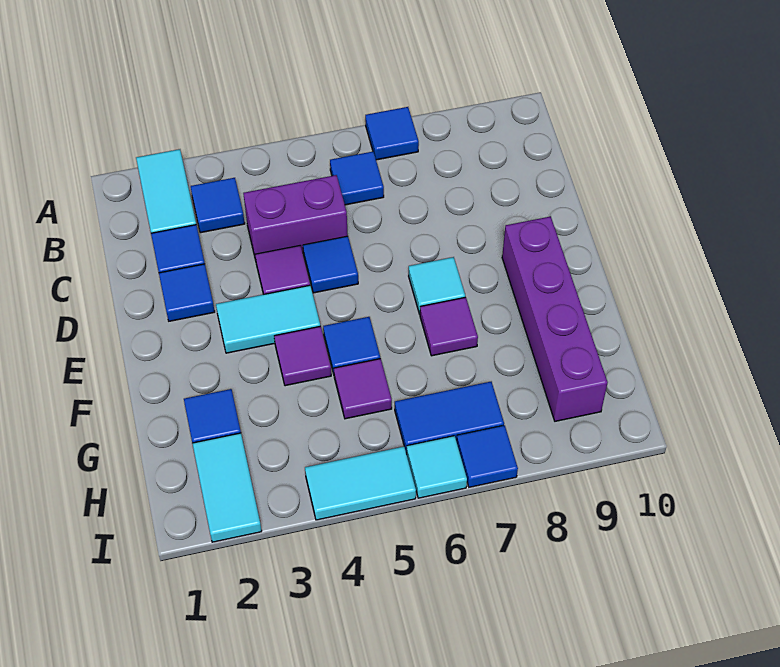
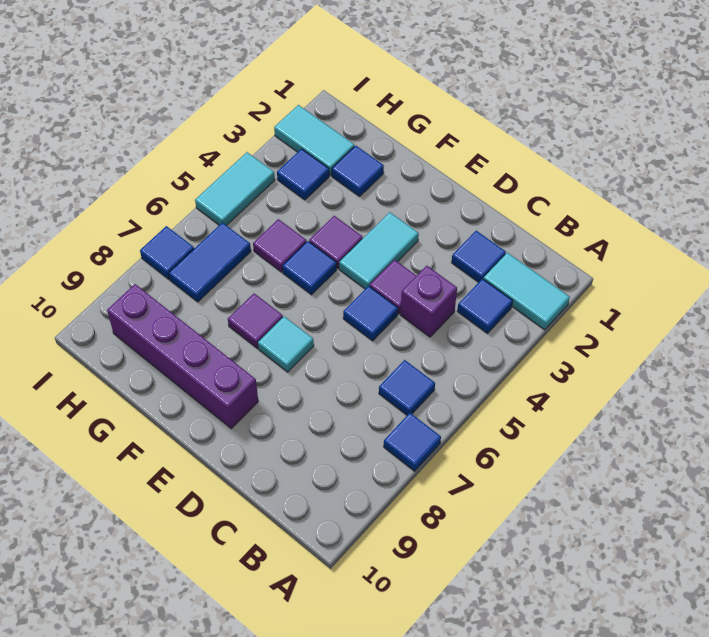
purple brick C4:C5 level 1 -> purple brick C4 level 1
blue tile D2 level 1 -> blue tile H3 level 1
cyan tile I6 level 1 -> none

